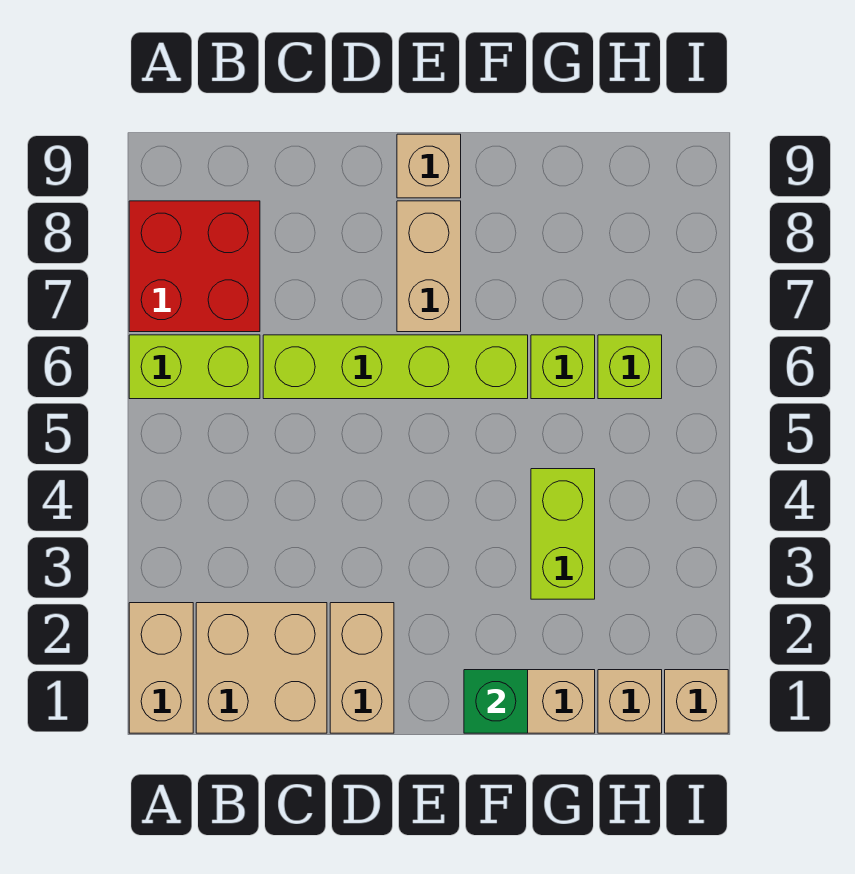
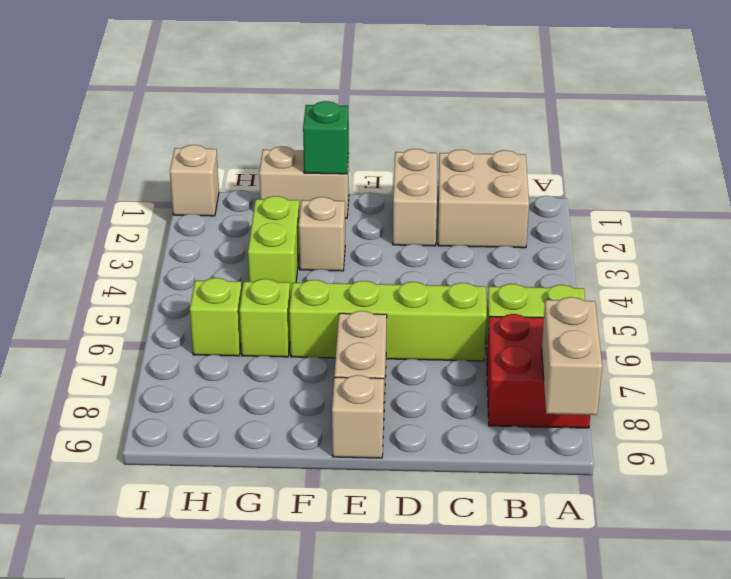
tan brick A1:A2 level 1 -> tan brick A8:A9 level 2
tan brick H1 level 1 -> tan brick F3 level 1

